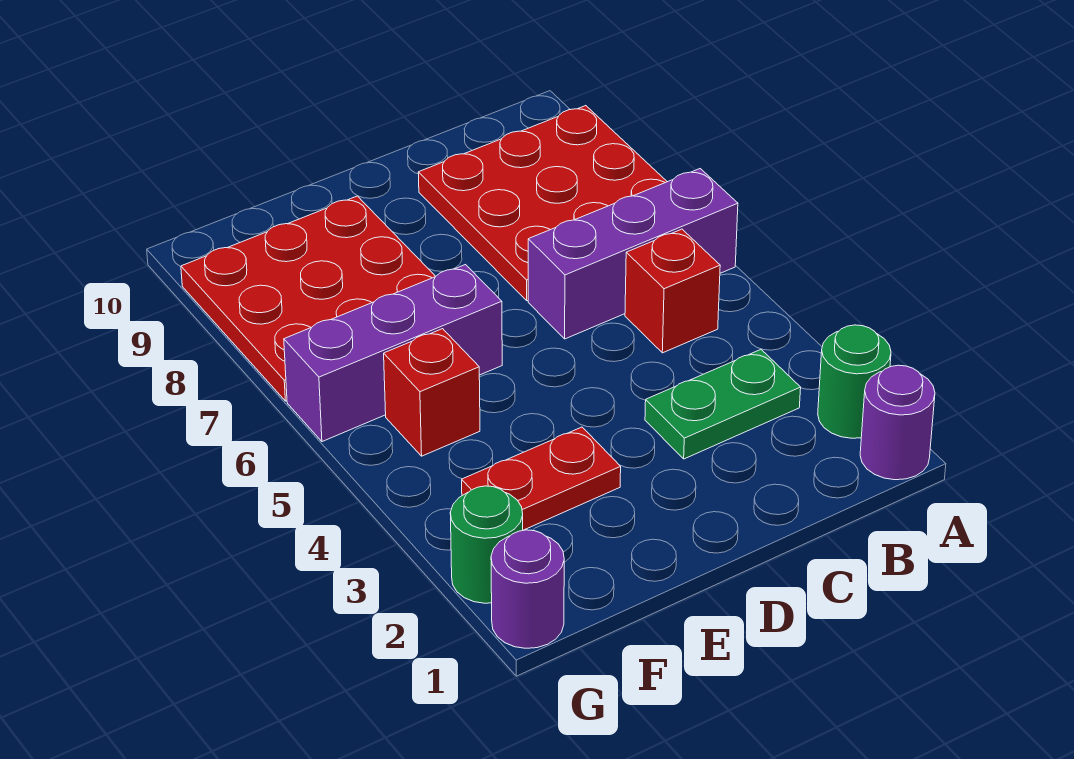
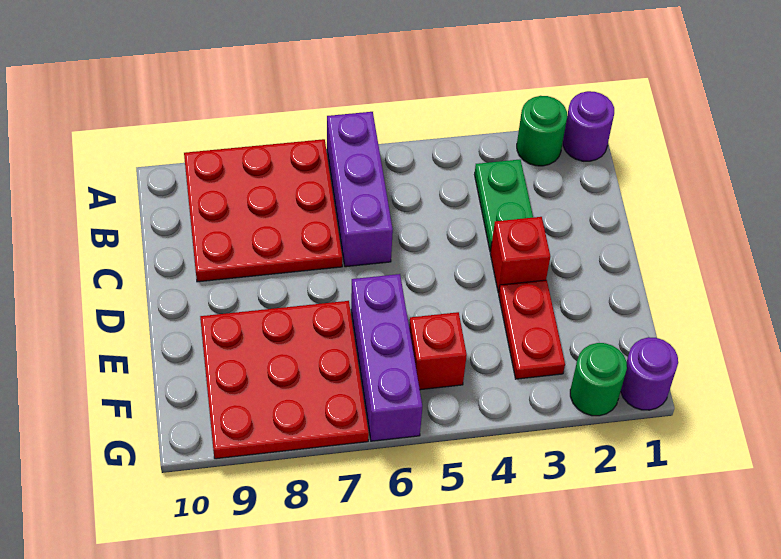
red brick B5 level 1 -> red brick D3 level 1

